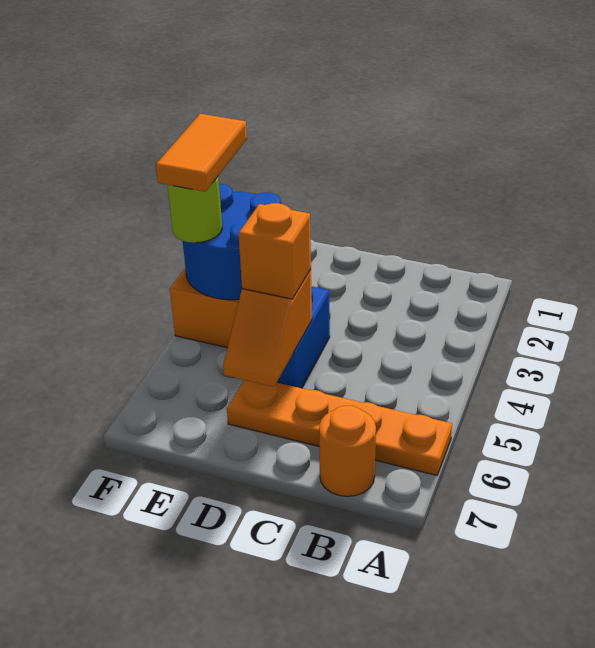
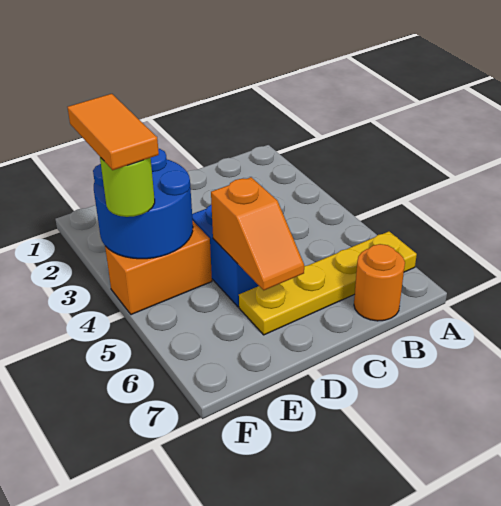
orange plate A6:D6 level 1 -> yellow plate A6:D6 level 1
orange brick D5 level 3 -> none

